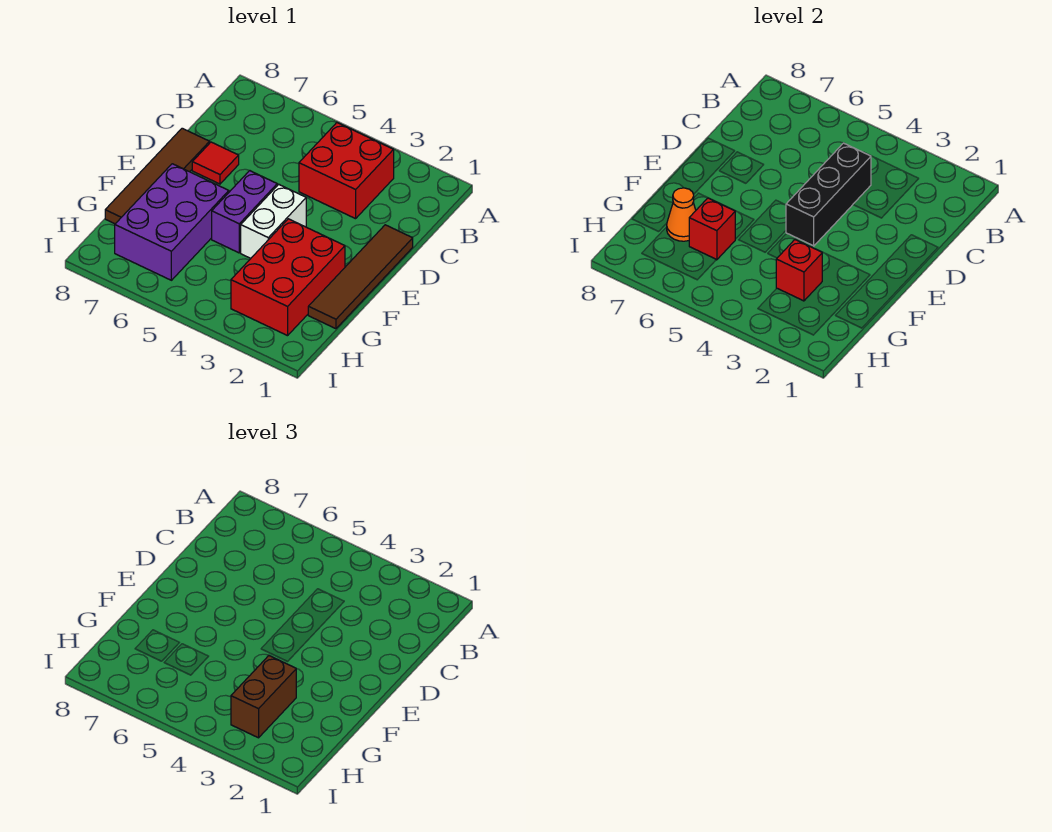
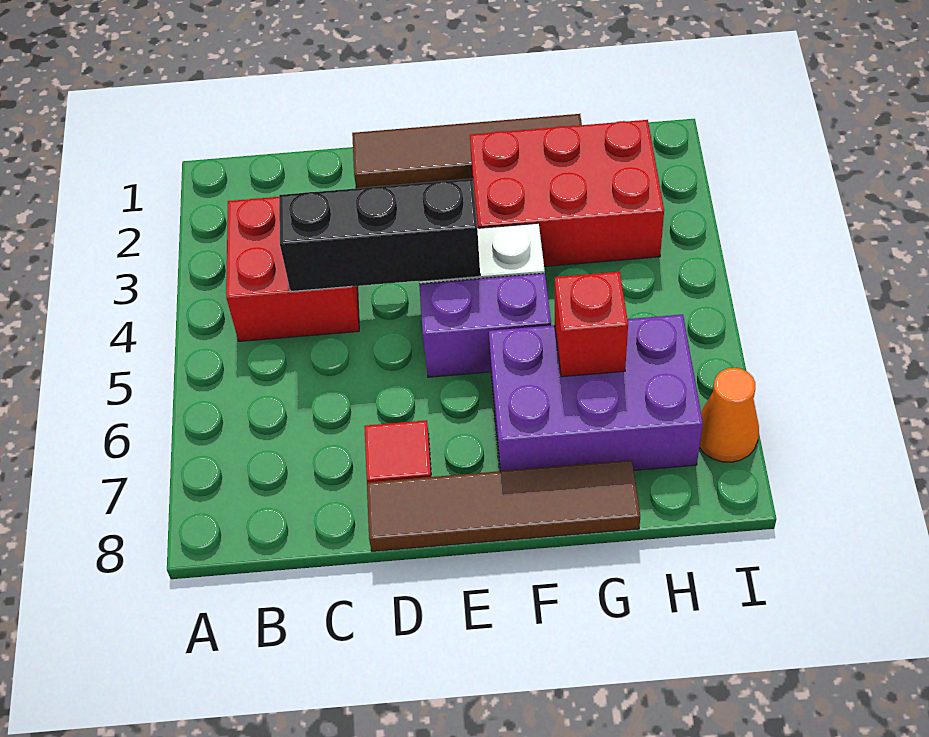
red brick G3 level 2 -> none
brown brick G3:H3 level 3 -> none
orange cone G7 level 2 -> orange cone I7 level 1

